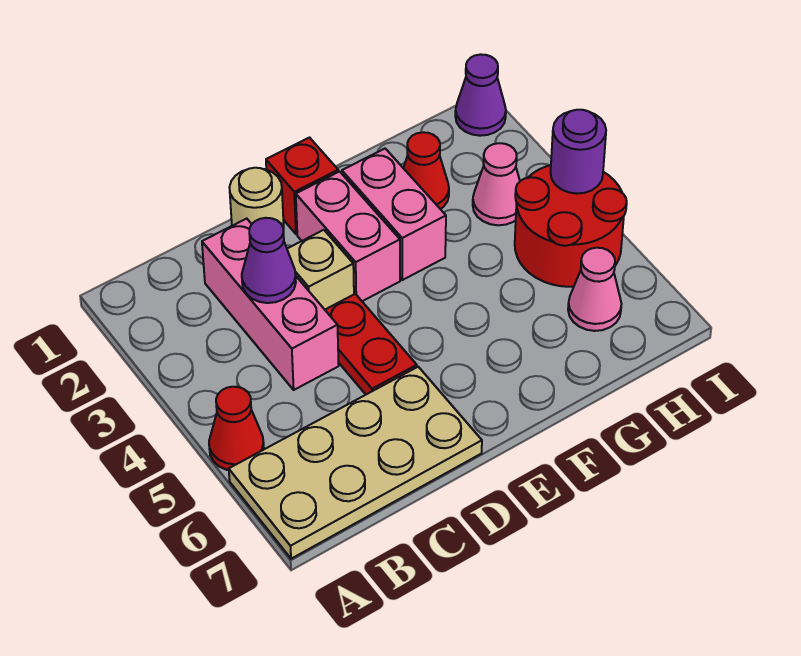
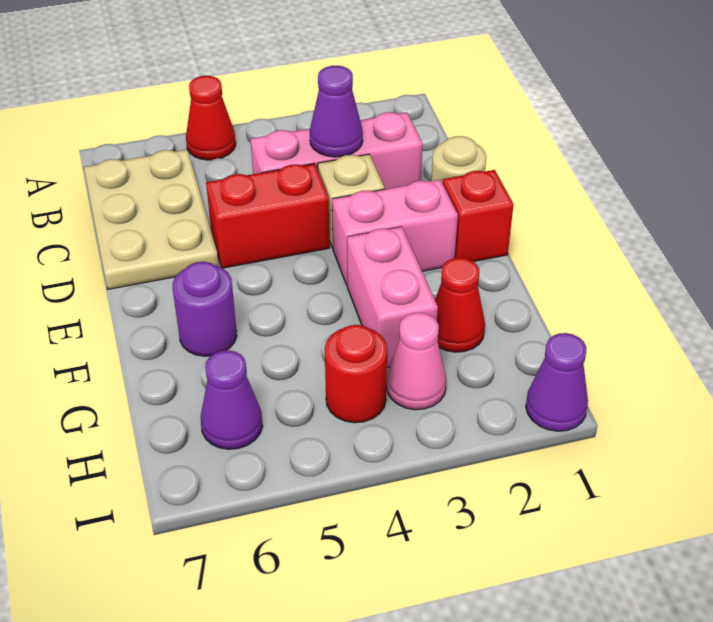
tan plate A6:D7 level 1 -> tan plate B6:D7 level 1
red plate D4:D5 level 1 -> red brick D4:D5 level 1
pink brick F2:F3 level 1 -> pink brick F3:G3 level 1
red round brick H4:I5 level 1 -> red round brick H4 level 1
pink cone H6 level 1 -> purple cone H6 level 1
purple round brick I4 level 2 -> purple round brick F6 level 1

